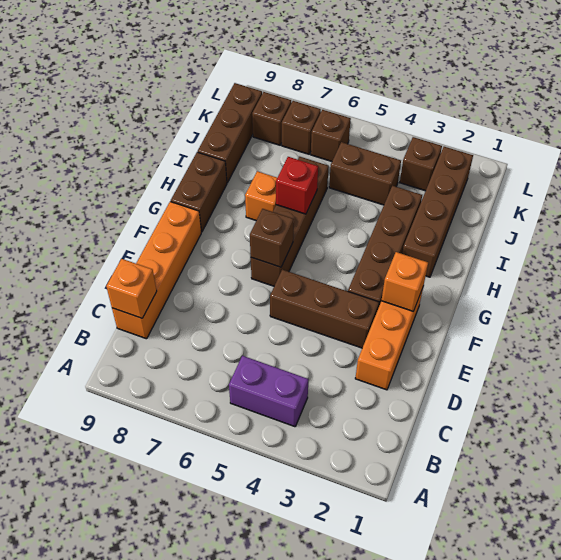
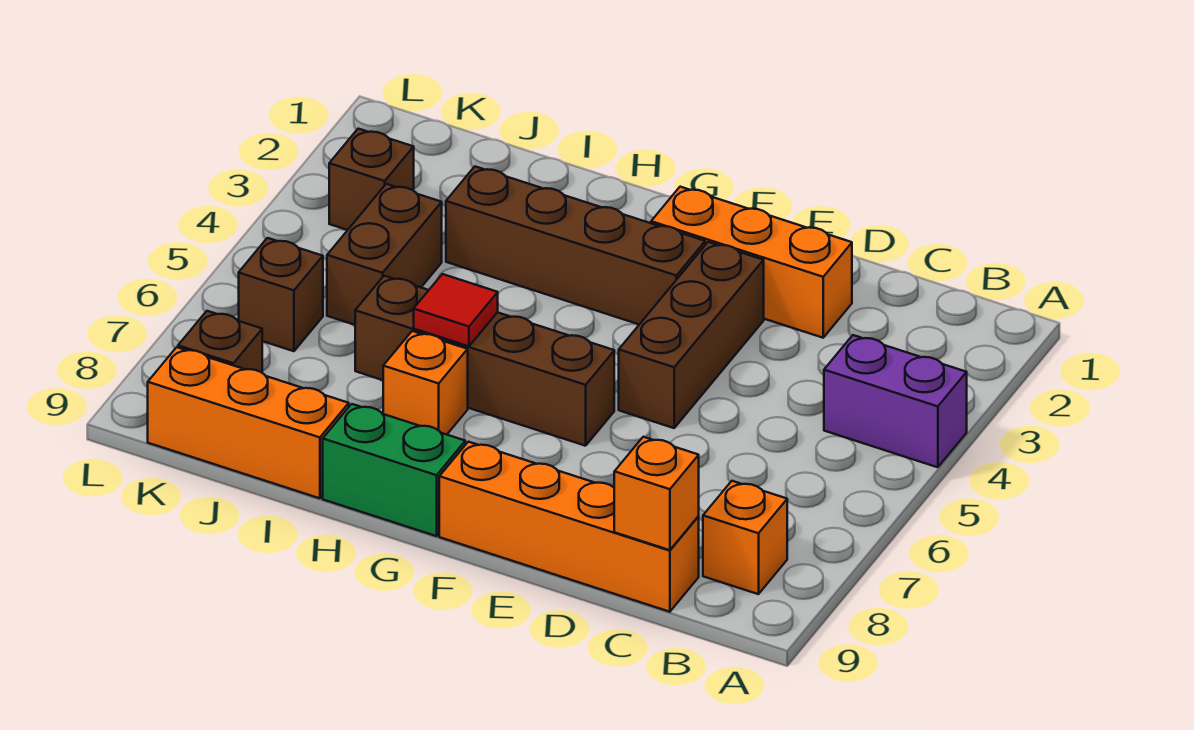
purple brick B4:B5 level 1 -> purple brick A4:B4 level 1
orange brick F2 level 2 -> orange brick B8 level 1
brown brick F6 level 2 -> none
brown brick G9:H9 level 1 -> green brick G9:H9 level 1
brown brick H2:K2 level 1 -> none
red brick H6 level 2 -> red tile H6 level 2
brown brick I9:K9 level 1 -> orange brick I9:K9 level 1
brown brick K7 level 1 -> none

